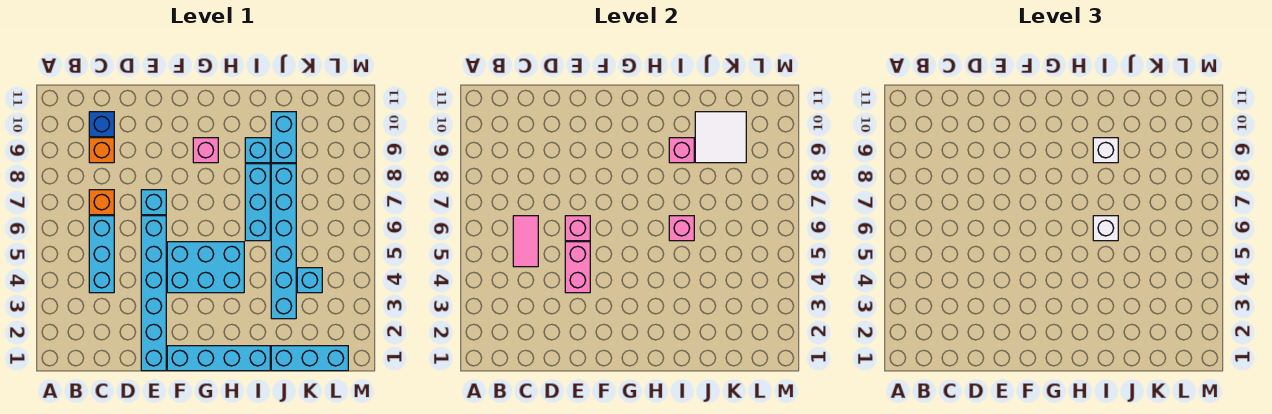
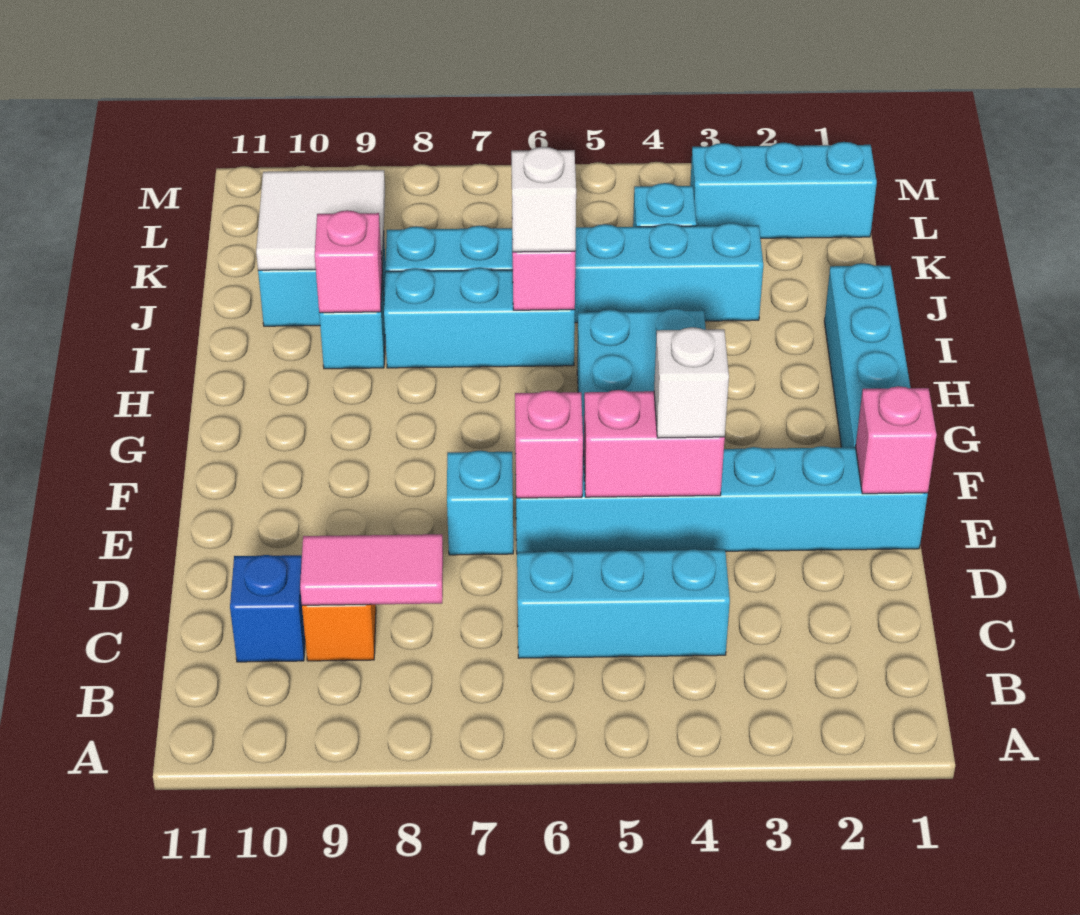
pink tile C5:C6 level 2 -> pink tile C8:C9 level 2
orange brick C7 level 1 -> none
pink brick G9 level 1 -> pink brick E1 level 2
white brick I9 level 3 -> white brick E4 level 3
cyan brick J1:L1 level 1 -> cyan brick L1:L3 level 1

